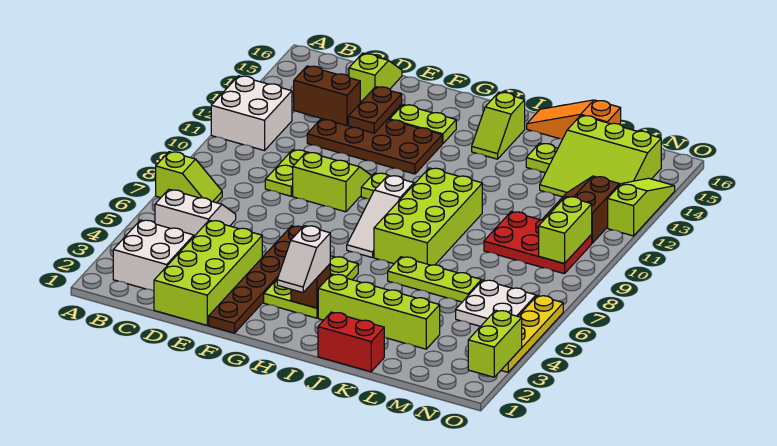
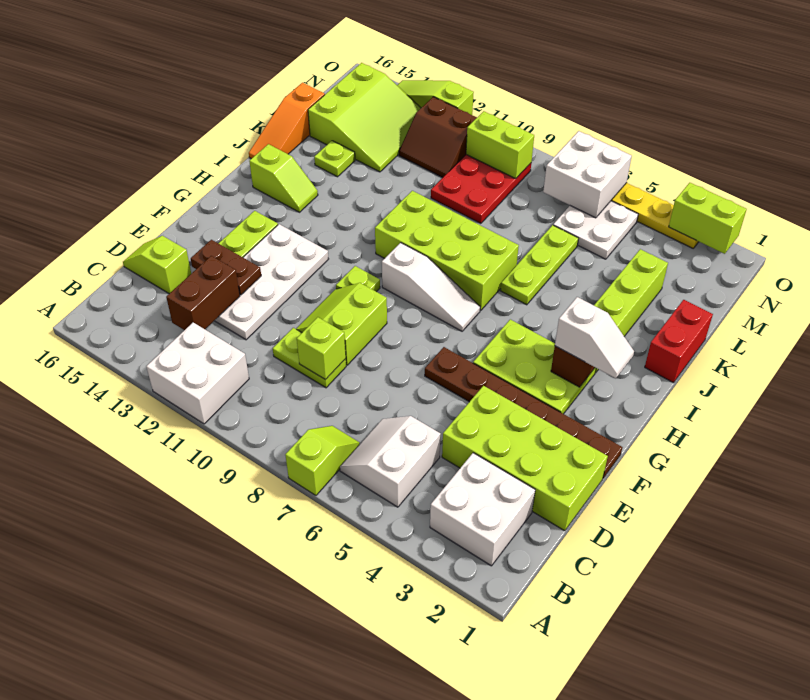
none -> lime brick D9 level 2
brown plate D12:G13 level 1 -> white plate D12:G13 level 1
none -> white brick N6:O7 level 2

